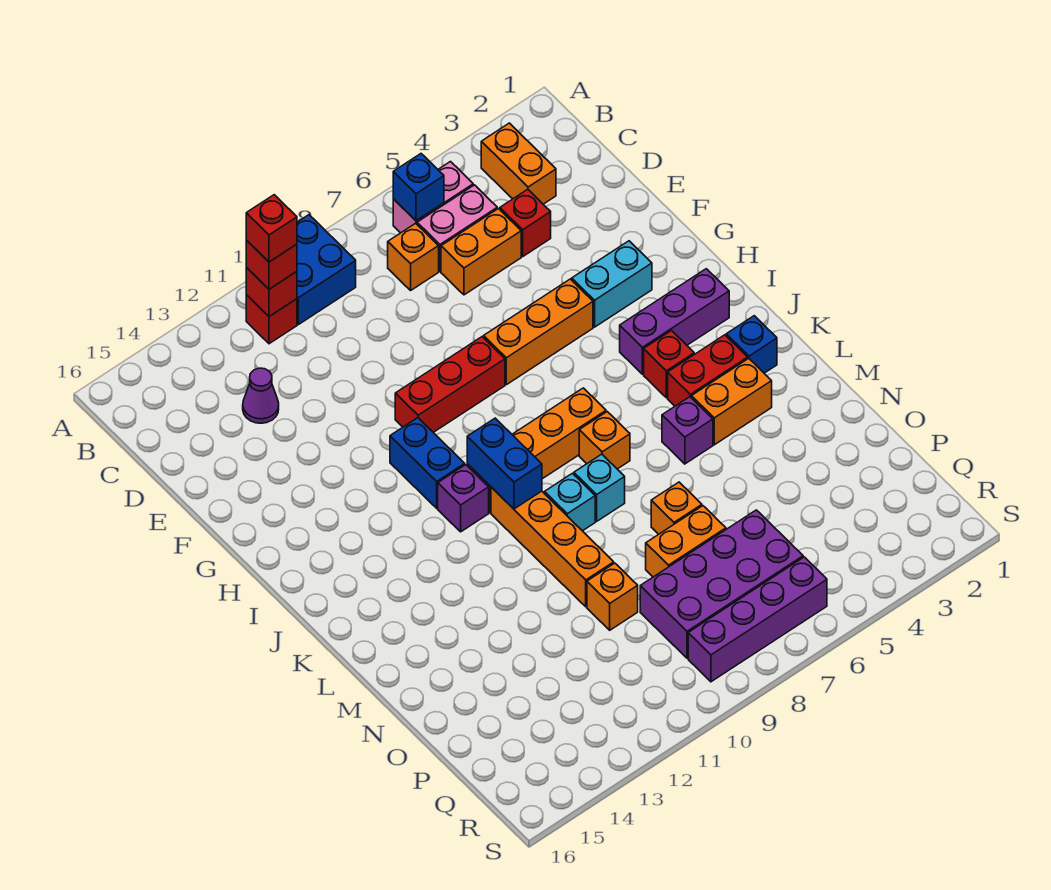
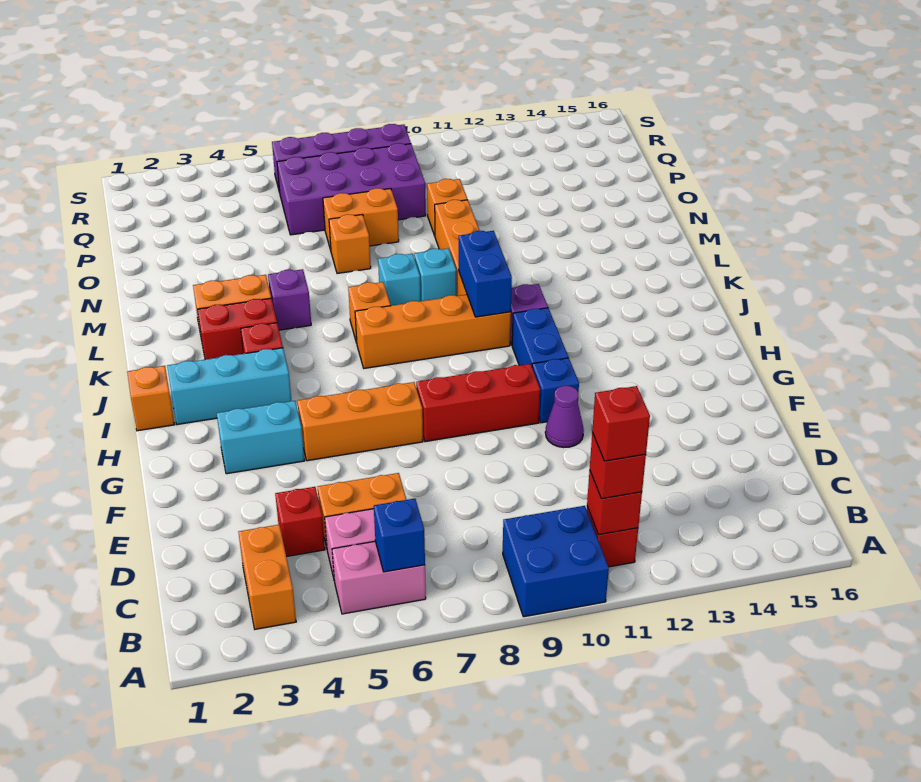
orange brick C7 level 1 -> orange brick I1 level 1
purple cone D13 level 1 -> purple cone F11 level 1
purple brick I2:I4 level 1 -> cyan brick I2:I4 level 1
blue brick K2 level 1 -> blue brick G11 level 1

